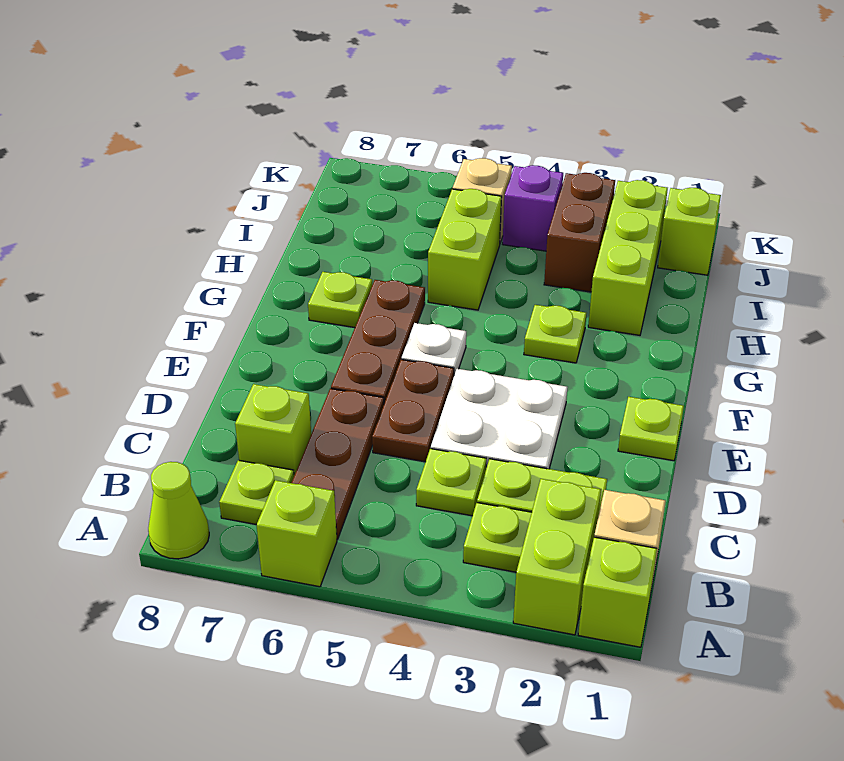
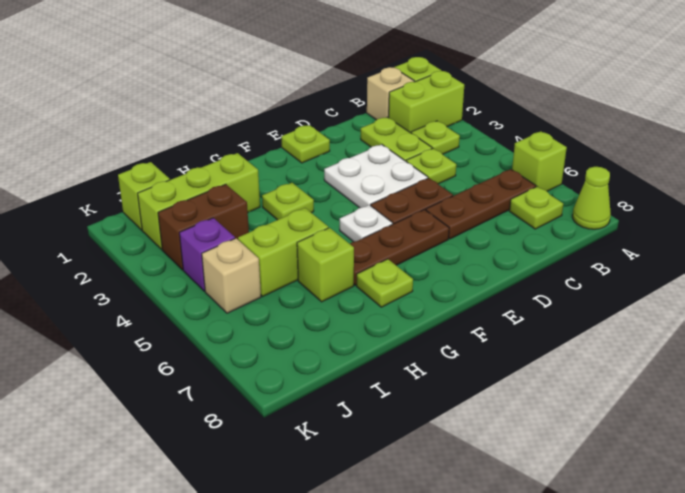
lime brick C7 level 1 -> lime brick H6 level 1

